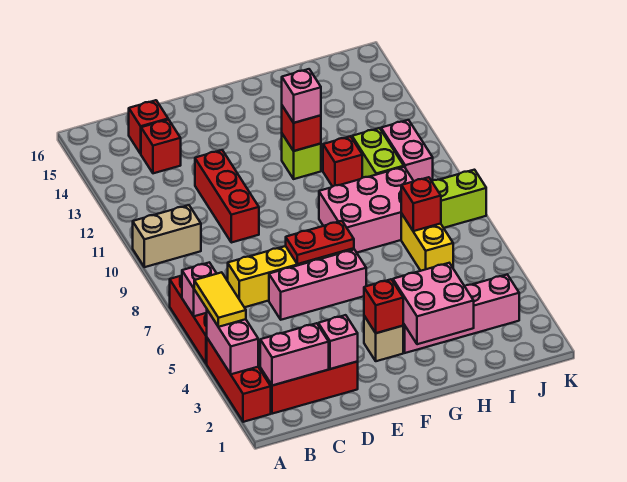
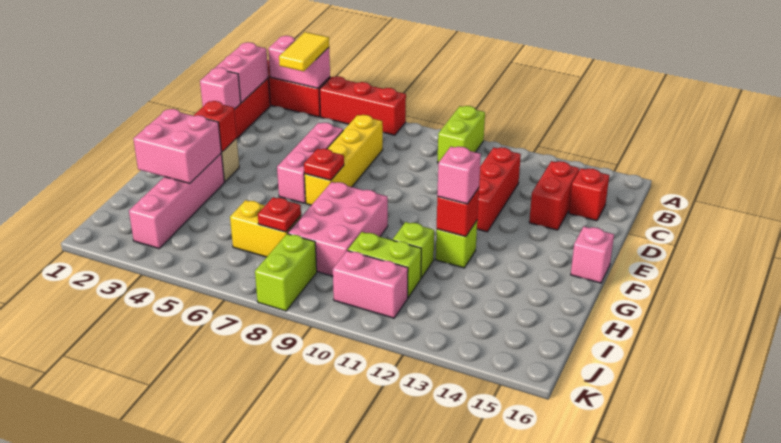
yellow tile A4:A5 level 3 -> yellow tile A4:B4 level 3
pink brick A6 level 2 -> pink brick F16 level 1
tan brick A10:B10 level 1 -> lime brick A10:B10 level 1
red brick C14 level 1 -> red brick C14:D14 level 1
red brick D10:D12 level 1 -> red brick C12:E12 level 1
red plate E7:F7 level 2 -> red plate F7 level 2
red brick H11 level 1 -> lime brick H11 level 1
red brick I7 level 2 -> red plate I7 level 2

